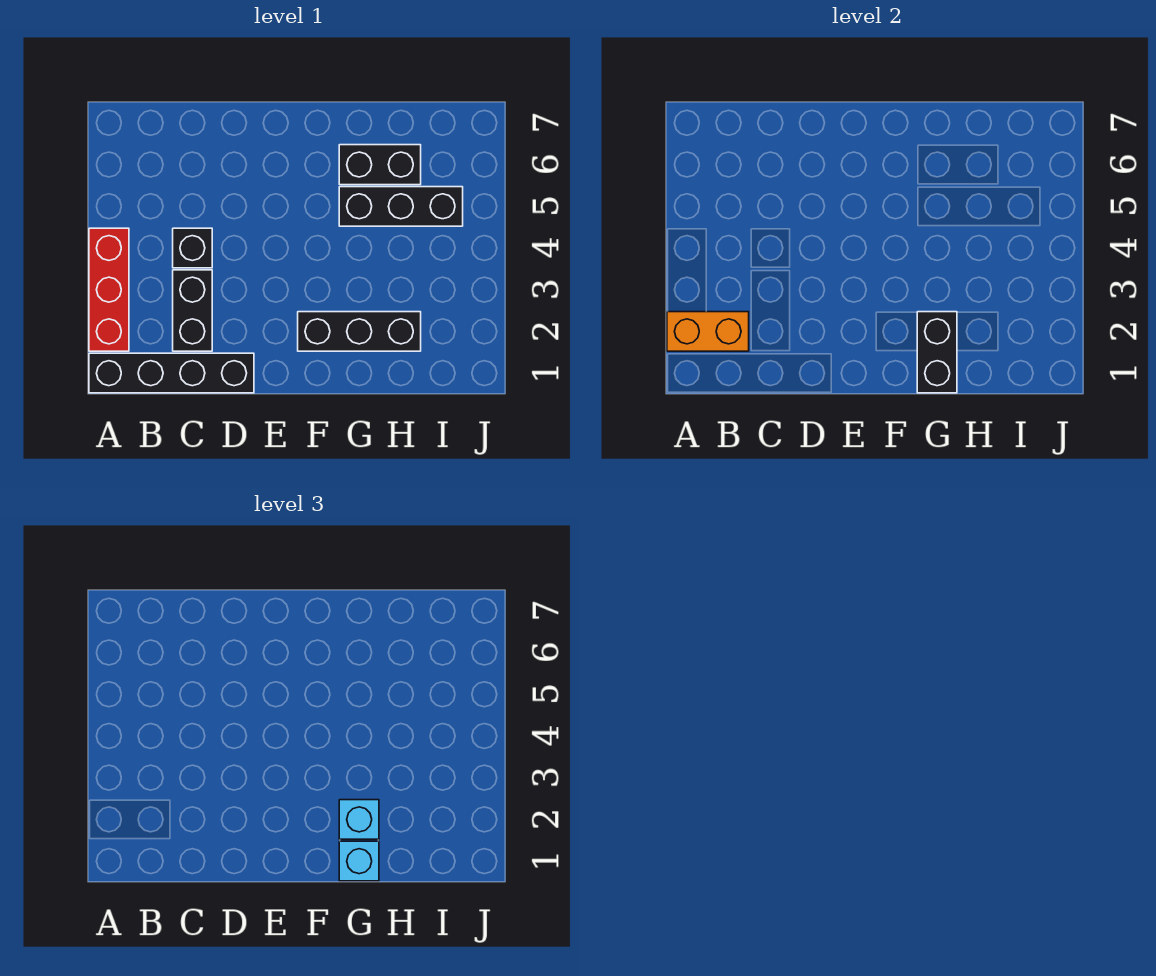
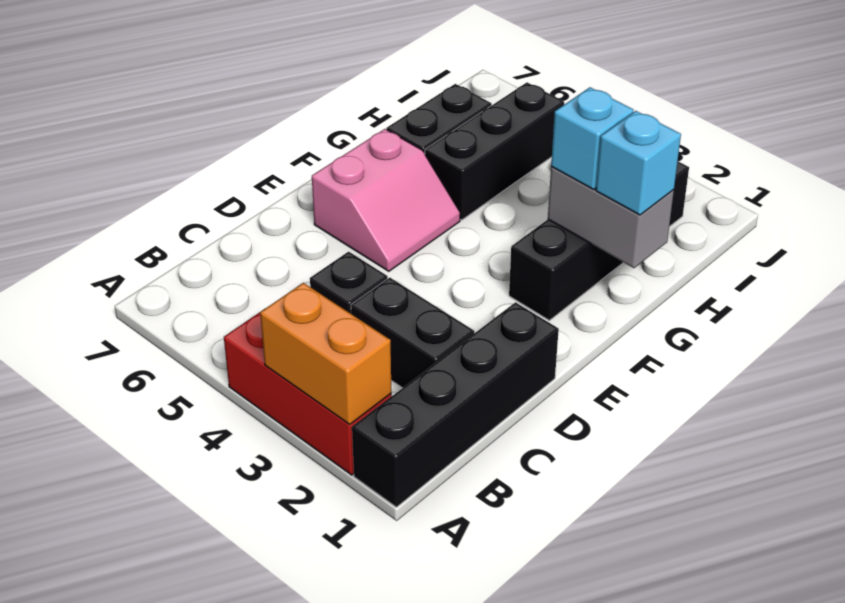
orange brick A2:B2 level 2 -> orange brick A2:A3 level 2
none -> pink slope E5:F6 level 1 top 6
black brick F2:H2 level 1 -> black brick F2:I2 level 1
black brick G1:G2 level 2 -> grey brick G1:G2 level 2

